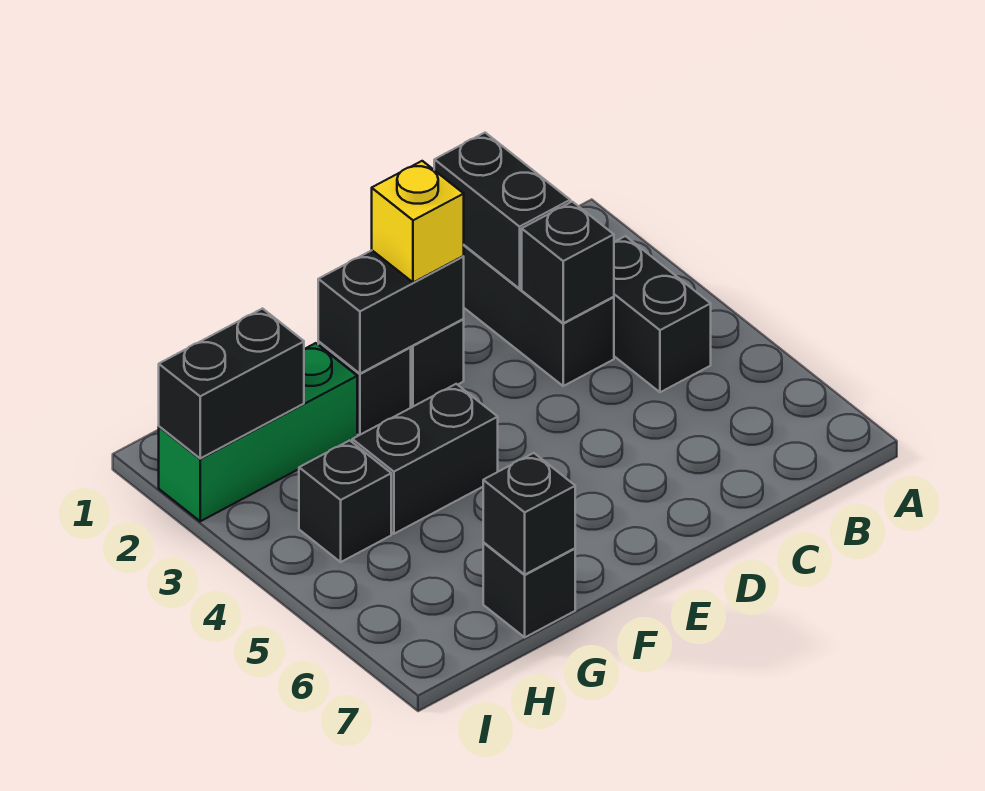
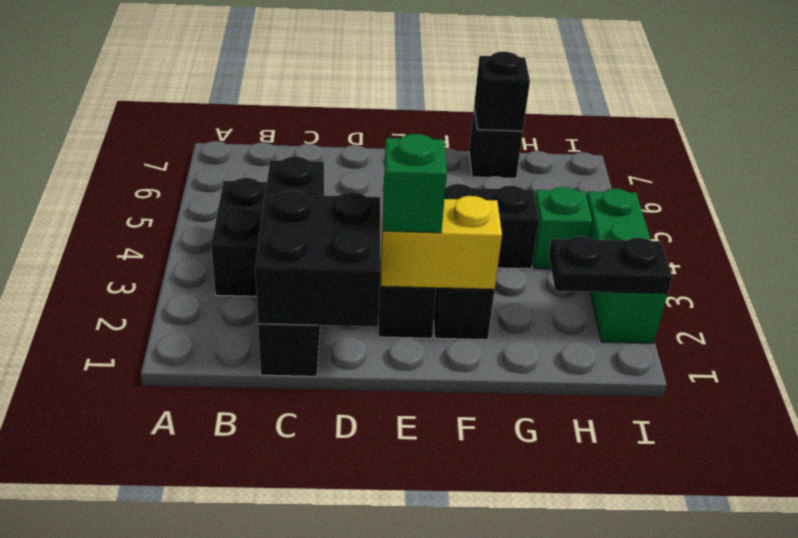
black brick C1:C2 level 2 -> black brick C1:D2 level 2
black brick E2:F2 level 2 -> yellow brick E2:F2 level 2
yellow brick E2 level 3 -> green brick E2 level 3
green brick G2:I2 level 1 -> green brick I2:I4 level 1
black brick H2:I2 level 2 -> black plate H2:I2 level 2
black brick H4 level 1 -> green brick H4 level 1

